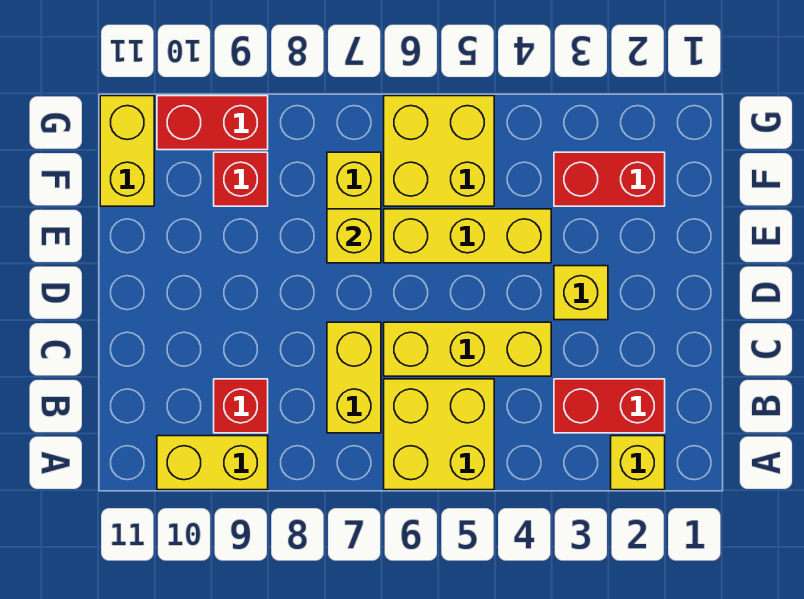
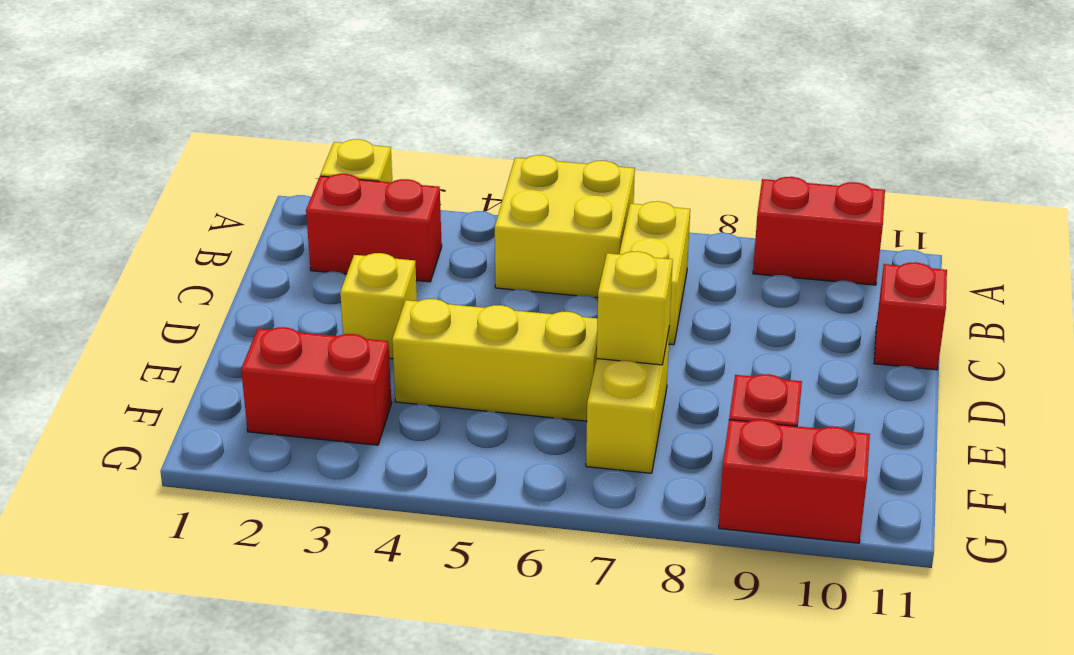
yellow brick A9:A10 level 1 -> red brick A9:A10 level 1
red brick B9 level 1 -> red brick C11 level 1
yellow brick C4:C6 level 1 -> none
yellow brick F5:G6 level 1 -> none
yellow brick F11:G11 level 1 -> none

